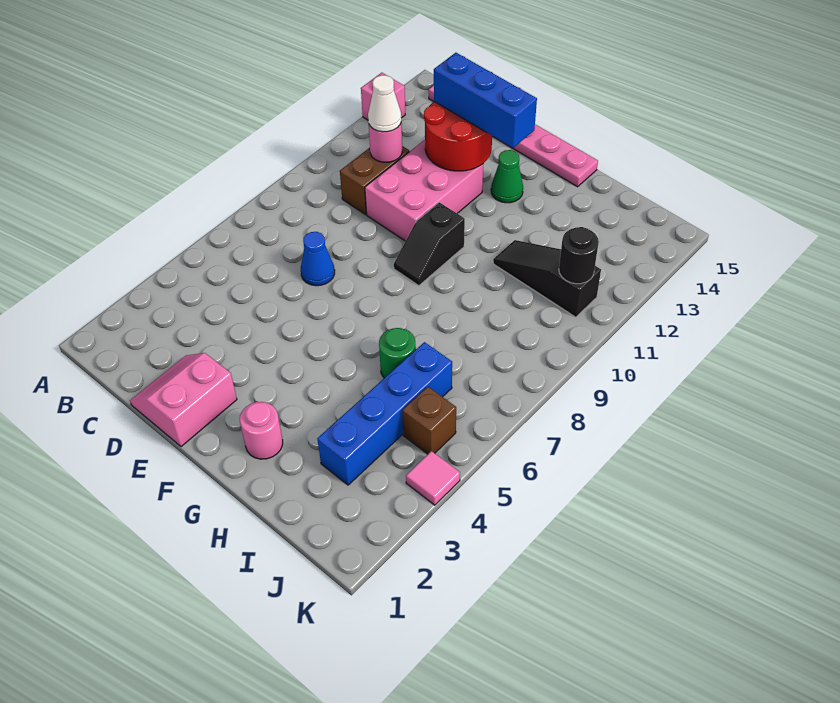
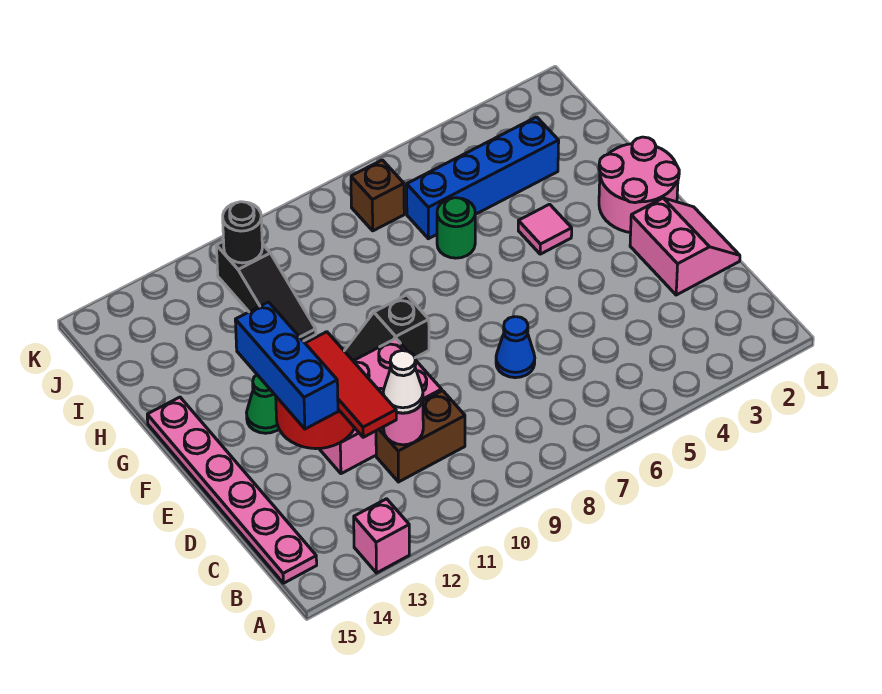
none -> red tile C12:E12 level 3
pink slope D1:E2 level 1 top E -> pink slope D1:E2 level 1 top 2
black slope F9:F10 level 1 top 10 -> black slope F9:F10 level 1 top 9
pink round brick G2 level 1 -> pink round brick F1:G2 level 1
brown brick J5 level 1 -> brown brick J7 level 1
pink tile K4 level 1 -> pink tile G4 level 1

